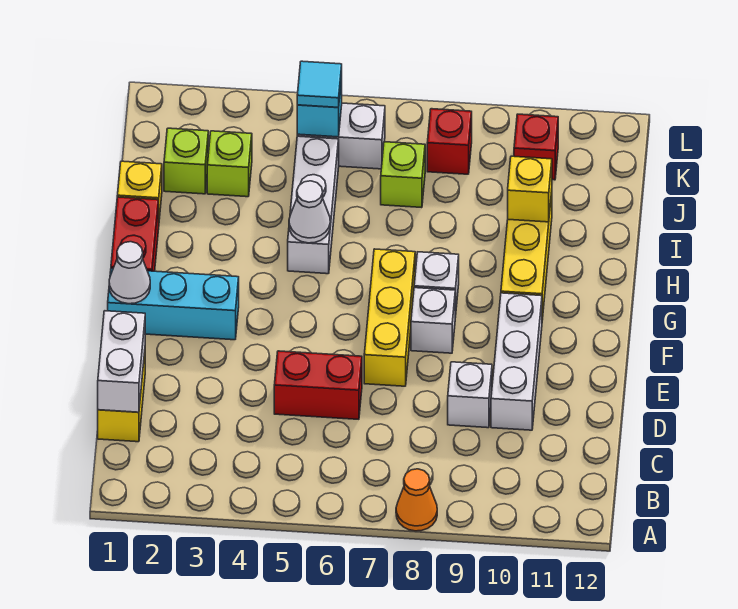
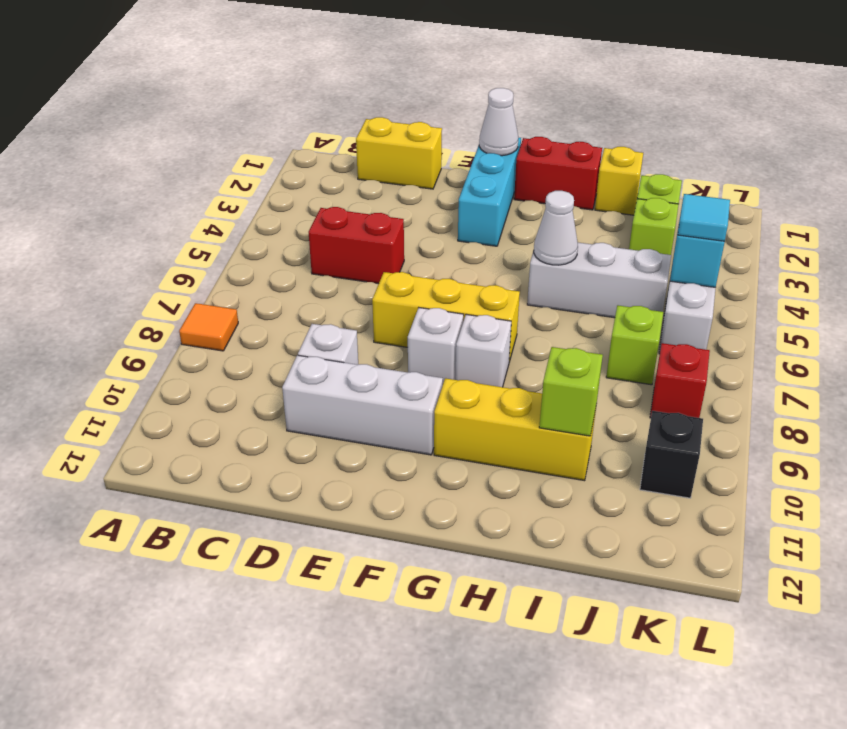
orange cone A8 level 1 -> orange tile A8 level 1
white brick C1:D1 level 2 -> none
red brick D5:D6 level 1 -> red brick C5:D5 level 1
yellow brick I10 level 2 -> lime brick I10 level 2
red brick K10 level 1 -> black brick K10 level 1

